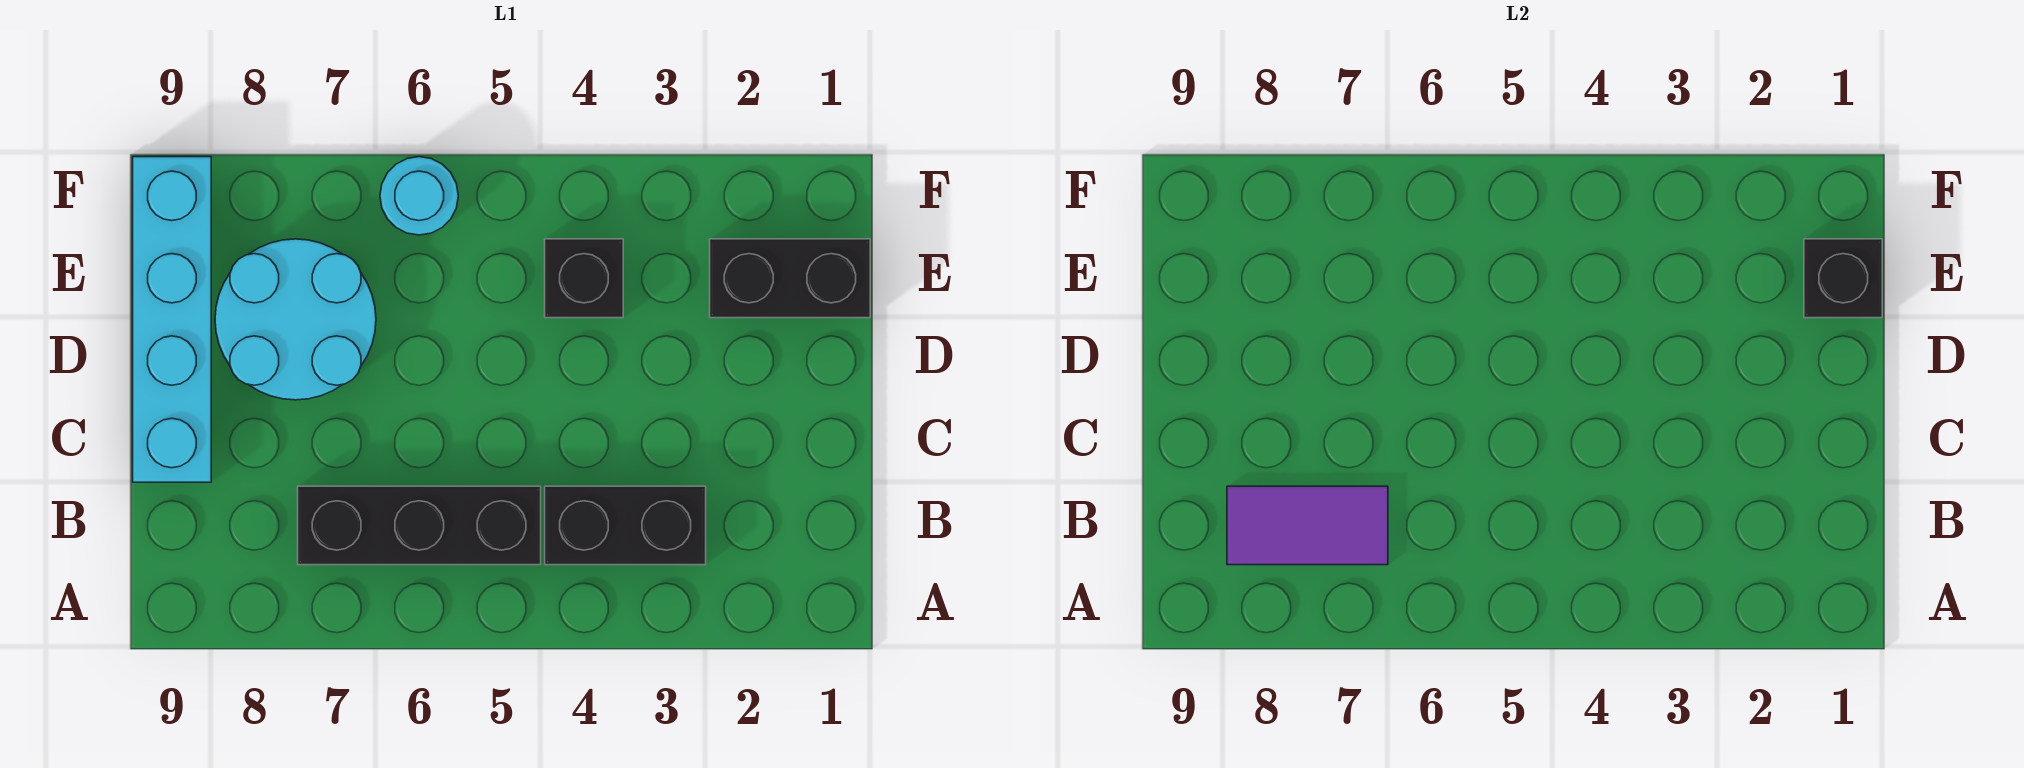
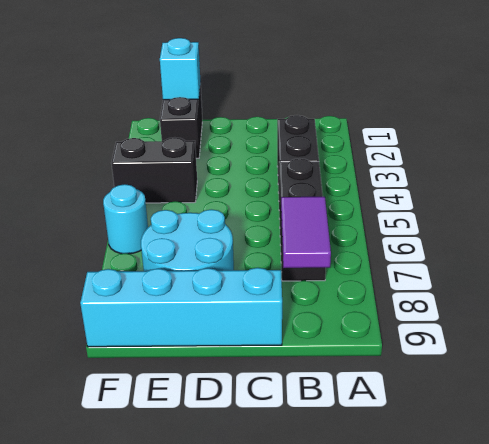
black brick E1 level 2 -> cyan brick E1 level 2
black brick E4 level 1 -> black brick E4:F4 level 1

